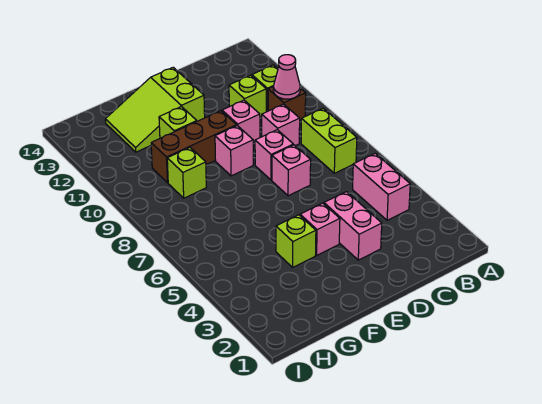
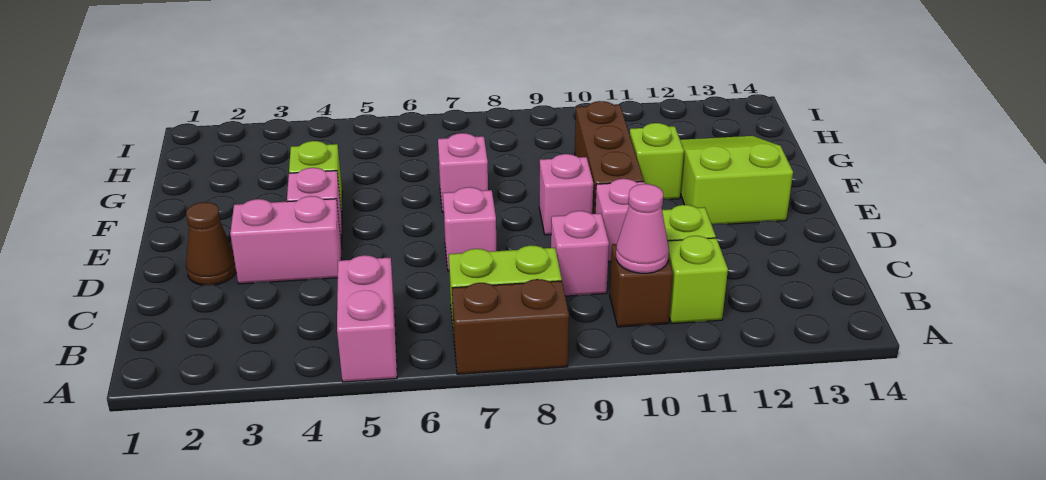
none -> brown brick A7:A8 level 1
pink brick B4:B5 level 1 -> pink brick A5:B5 level 1
none -> brown cone D2 level 1
pink brick D8 level 1 -> pink brick F7 level 1
lime brick G9 level 1 -> none

